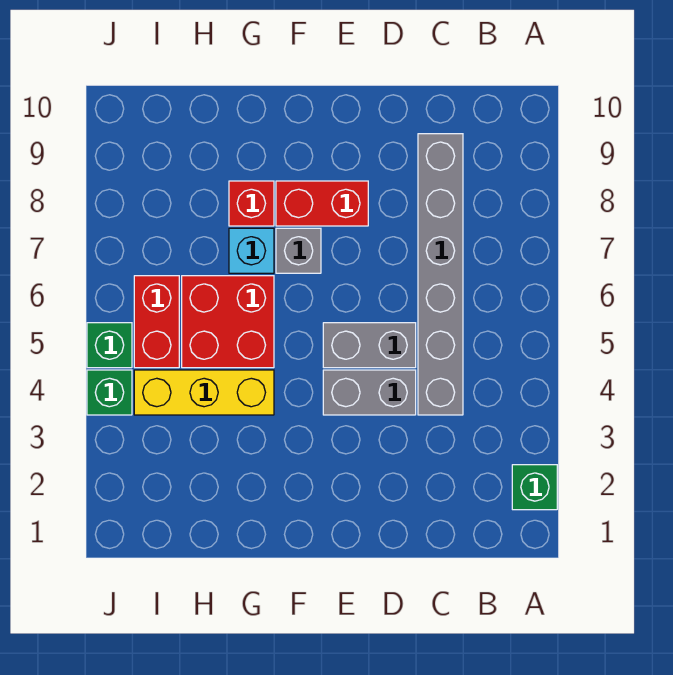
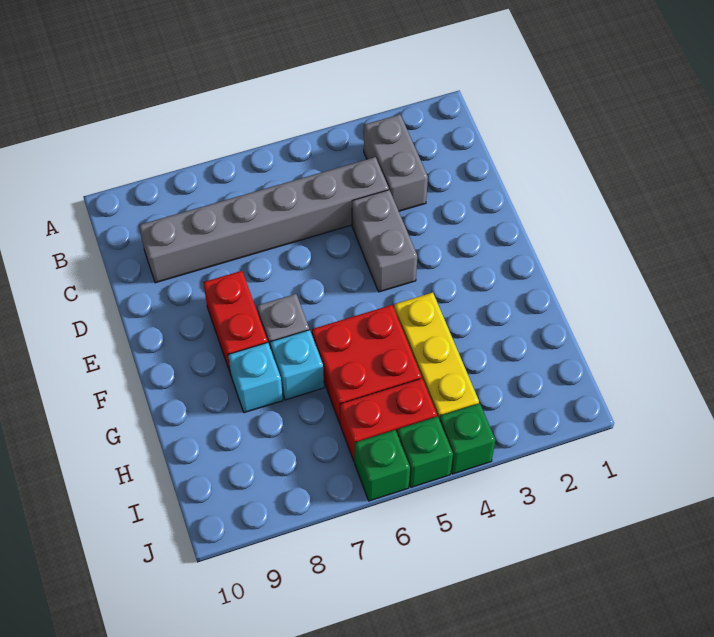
green brick A2 level 1 -> green brick J6 level 1
grey brick D5:E5 level 1 -> grey brick B3:C3 level 1
red brick G8 level 1 -> cyan brick G8 level 1

